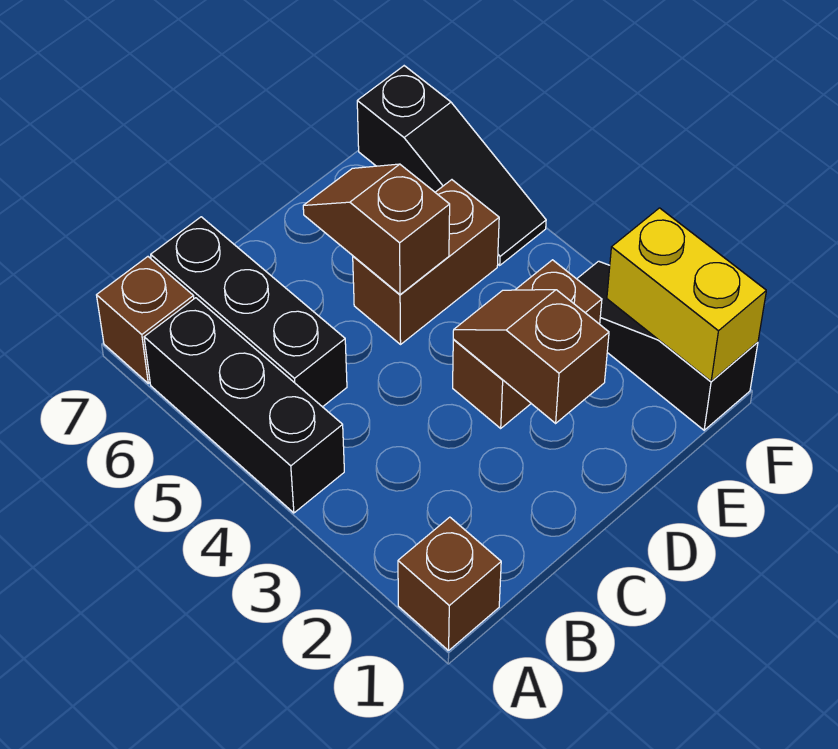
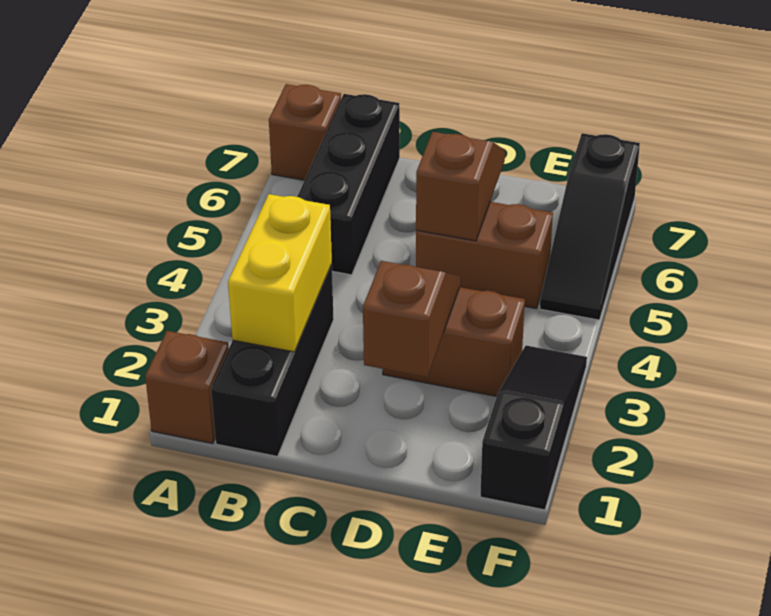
black brick A4:A6 level 1 -> black brick B1:B3 level 1
yellow brick F1:F2 level 2 -> yellow brick B2:B3 level 2

